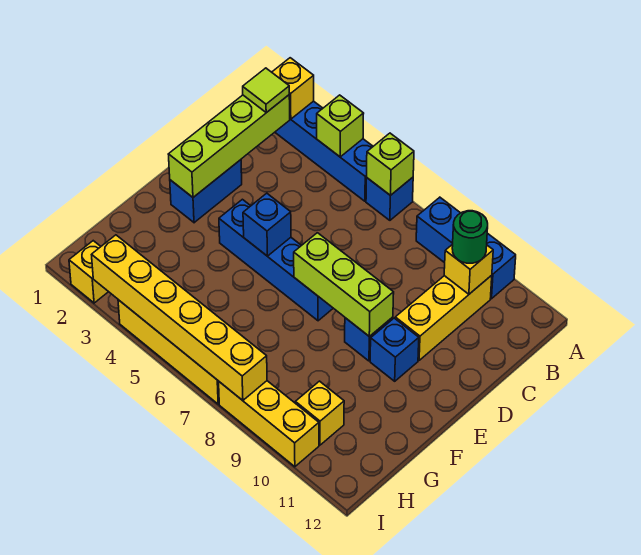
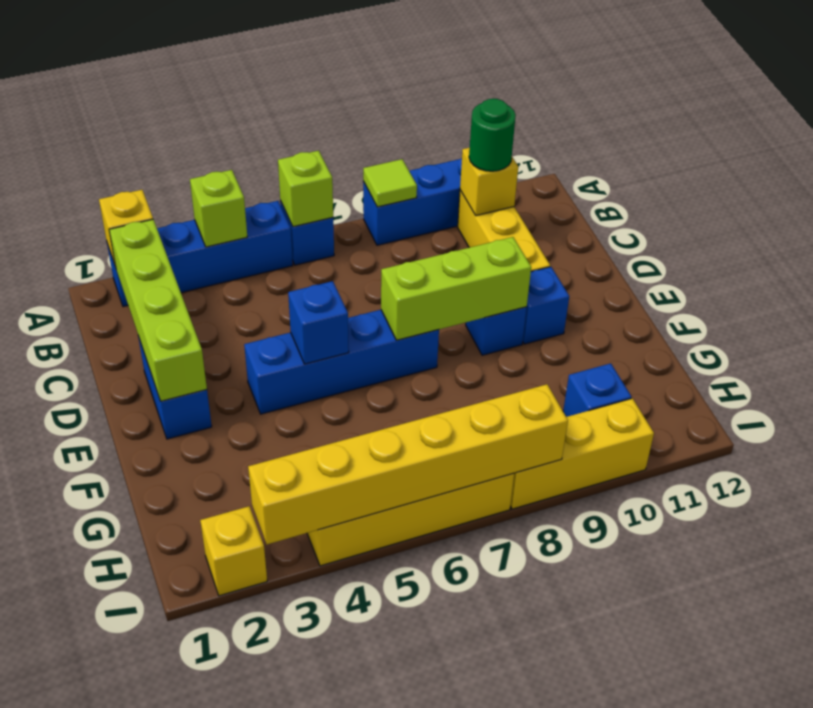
lime tile B2 level 3 -> lime tile A8 level 2
yellow brick H10 level 1 -> blue brick H10 level 1

